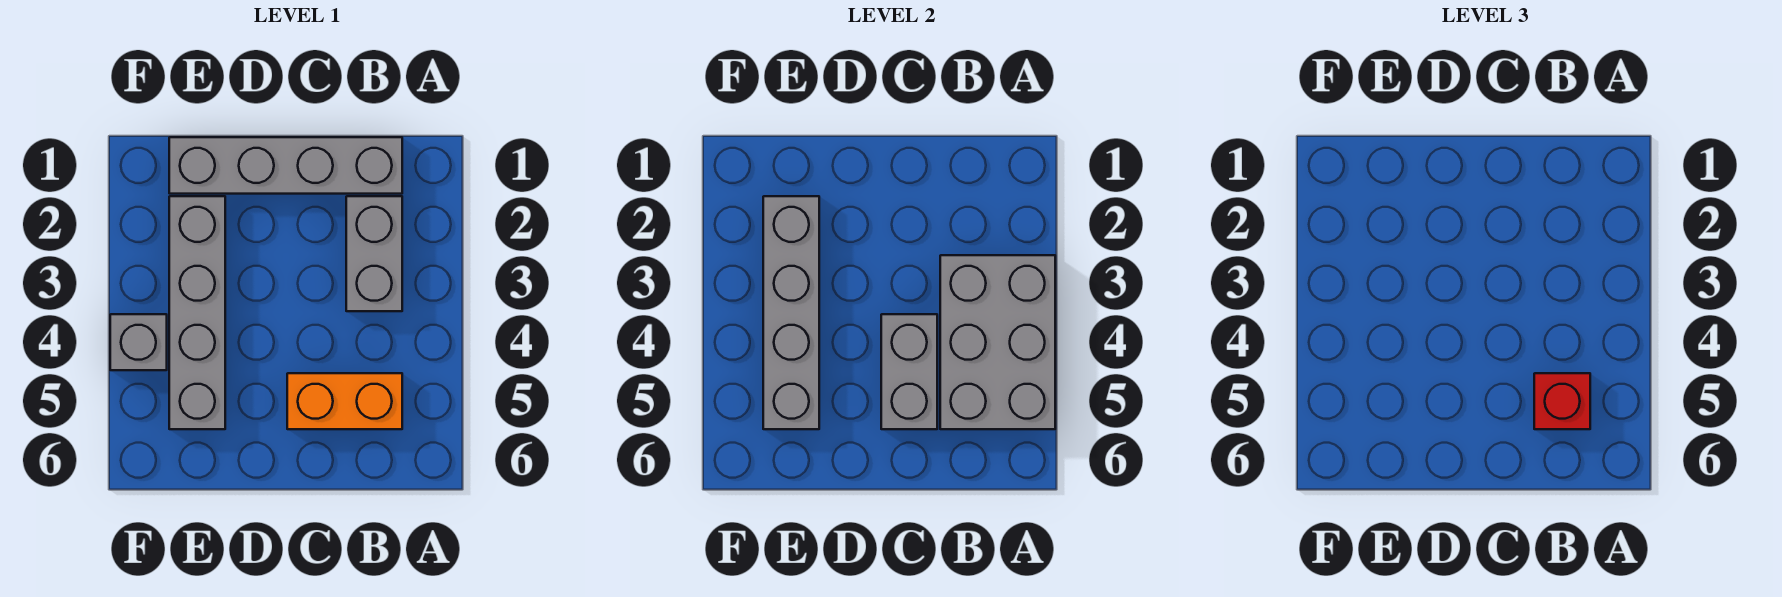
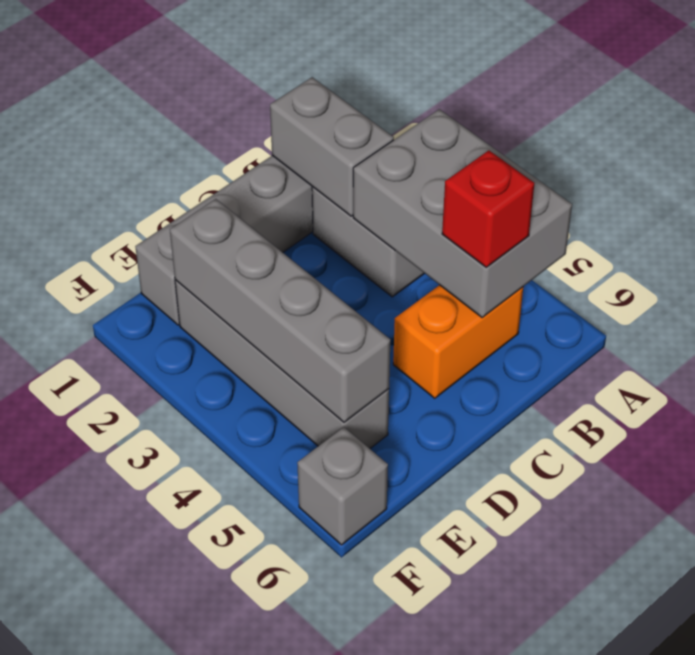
grey brick C4:C5 level 2 -> grey brick B1:B2 level 2
grey brick F4 level 1 -> grey brick F6 level 1

